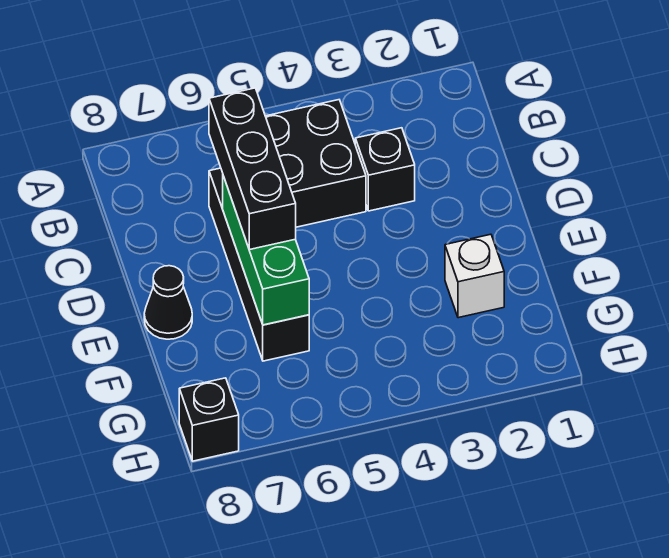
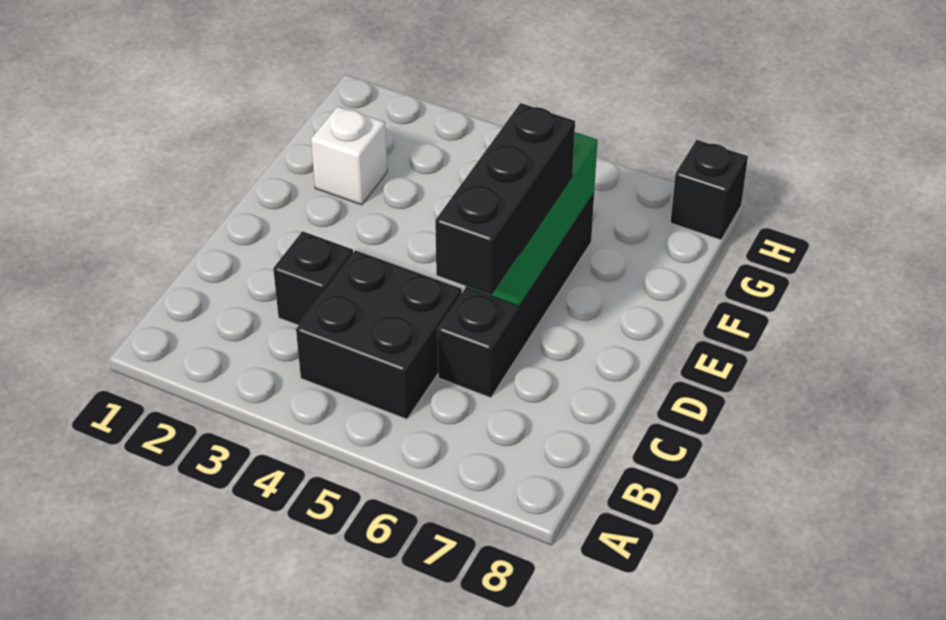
black cone E8 level 1 -> none

